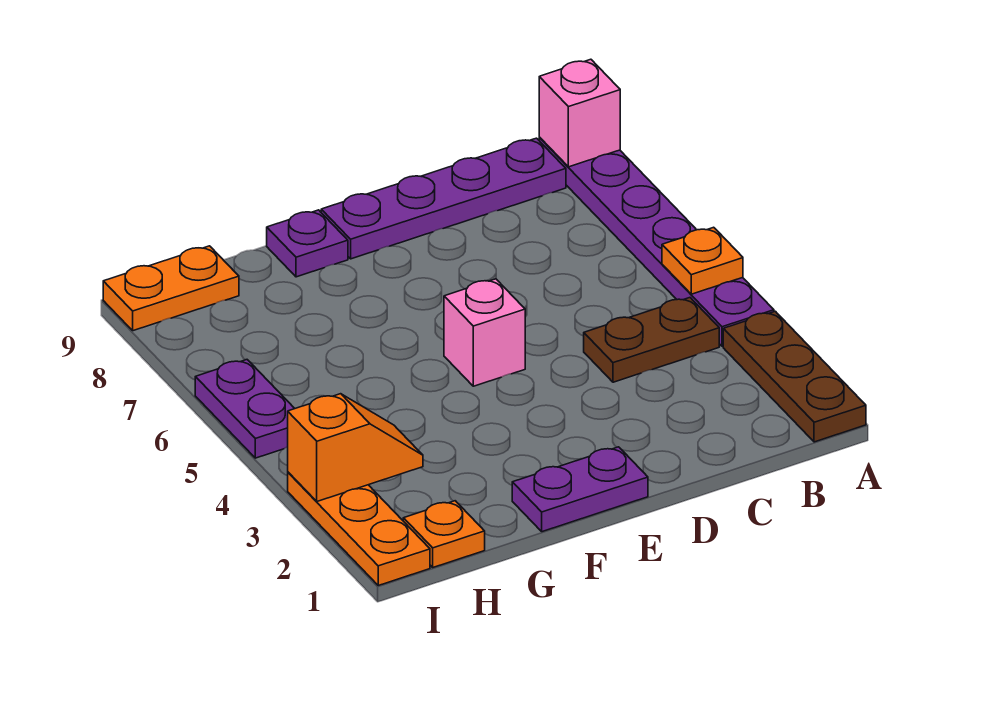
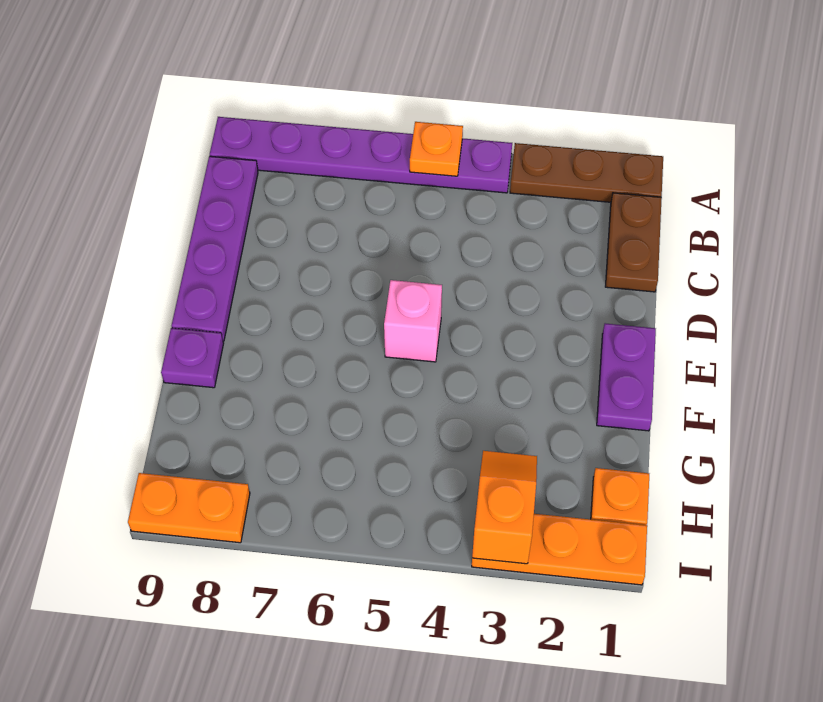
pink brick A9 level 2 -> none
brown plate B4:C4 level 1 -> brown plate B1:C1 level 1
orange plate H9:I9 level 1 -> orange plate I8:I9 level 1
purple plate I5:I6 level 1 -> none

